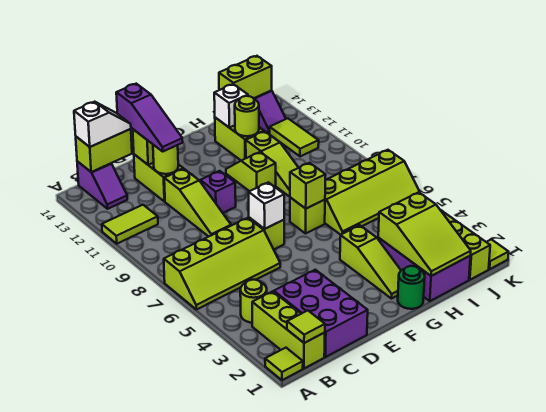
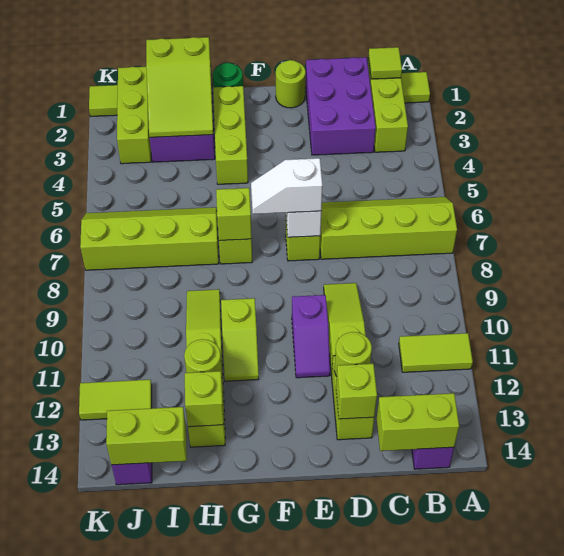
lime round brick B4 level 1 -> lime round brick E1 level 1
white slope B14:C14 level 3 top B -> white slope E7:F7 level 3 top E
purple slope D12:D14 level 3 top 14 -> none
lime slope G2:G4 level 1 top 4 -> lime brick G2:G4 level 1
lime slope H1:I3 level 2 top 3 -> lime slope H1:I3 level 2 top 1
white brick H13 level 2 -> lime brick H13 level 2
lime tile J11:J12 level 1 -> lime tile J12:K12 level 1

